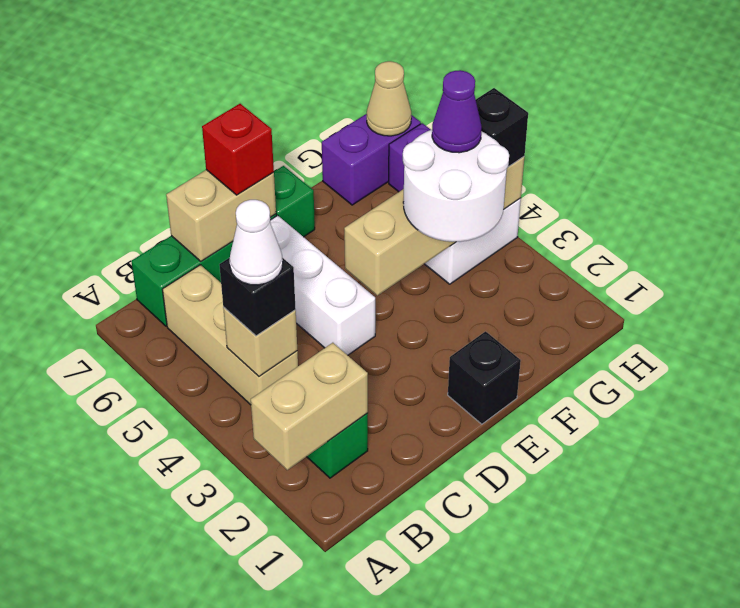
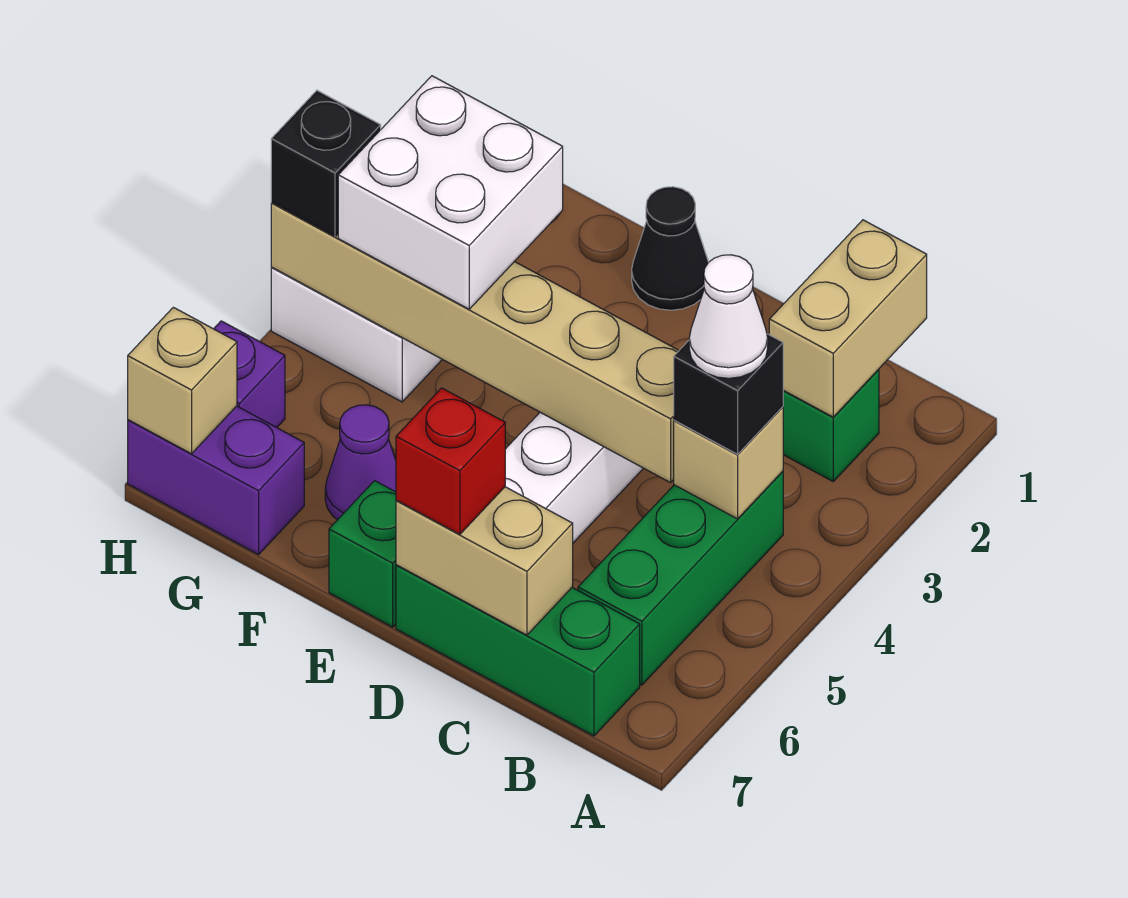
tan brick A2:B2 level 2 -> tan brick B1:B2 level 2
tan brick B4:B6 level 1 -> green brick B4:B6 level 1
black brick E1 level 1 -> black cone E1 level 1
tan brick E4:H4 level 2 -> tan brick C4:H4 level 2
white round brick F3:G4 level 3 -> white brick F3:G4 level 3
purple cone G4 level 4 -> purple cone F6 level 1
tan cone H7 level 2 -> tan brick H7 level 2

